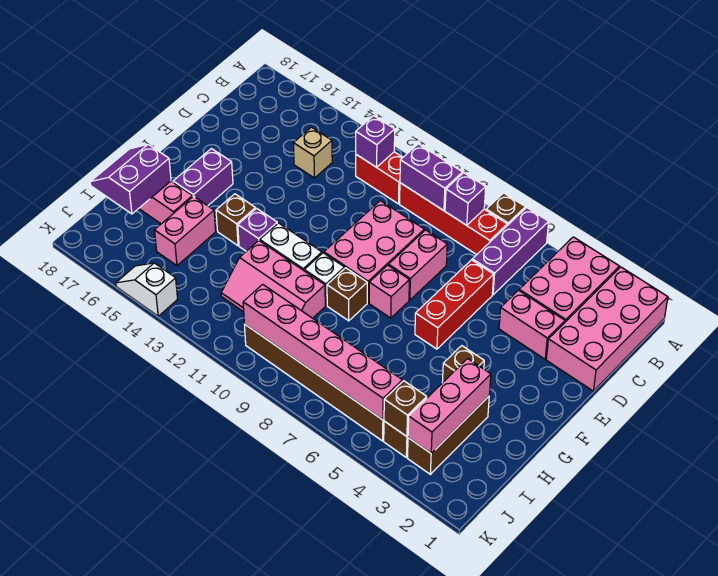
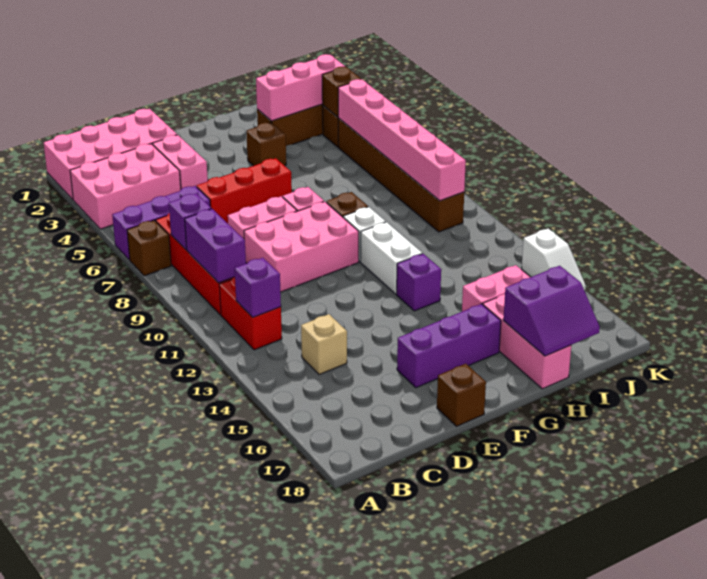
purple brick F16:G16 level 1 -> purple brick E16:G16 level 1
brown brick G14 level 1 -> brown brick E18 level 1
pink slope H10:I12 level 1 top H -> none

